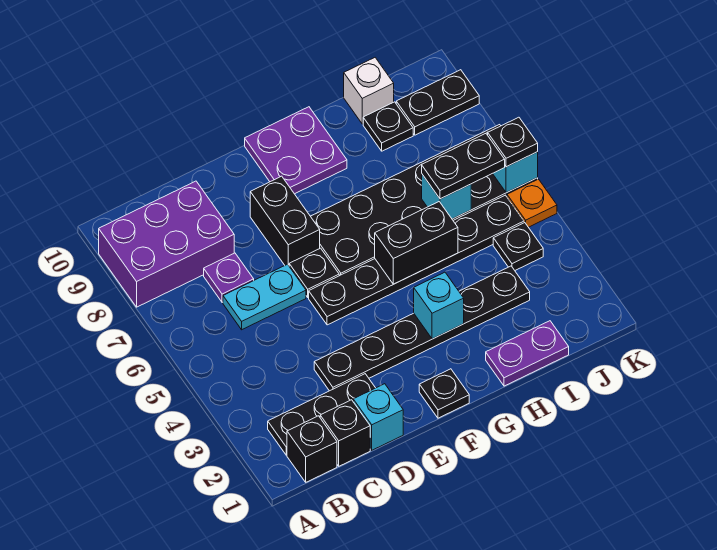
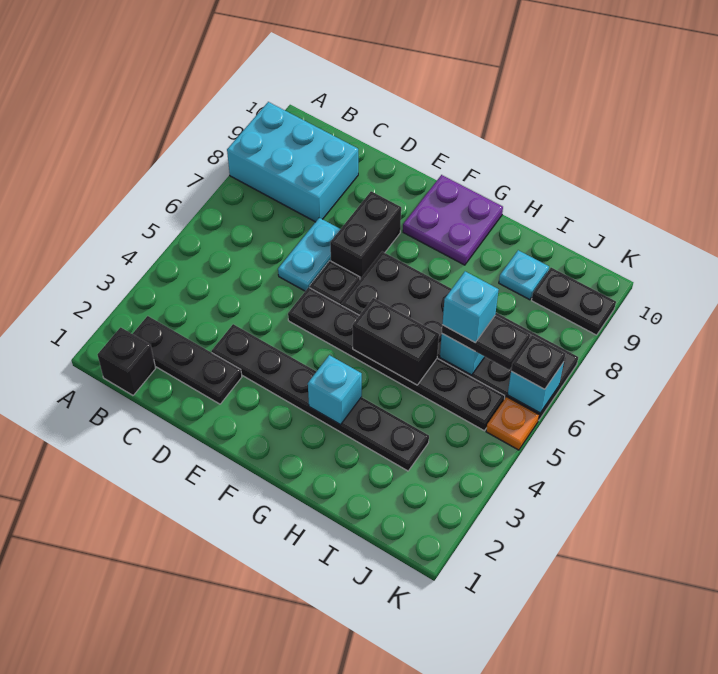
purple brick A8:C9 level 1 -> cyan brick A8:C9 level 1
black brick C1 level 1 -> none
cyan plate C6:D6 level 1 -> cyan plate D6:D7 level 1
purple plate C7 level 1 -> none
cyan brick D1 level 1 -> cyan brick I6 level 4
black plate F1 level 1 -> none
purple plate H1:I1 level 1 -> none
black plate I9 level 1 -> cyan plate I9 level 1
white brick I10 level 1 -> none
black plate J4 level 1 -> none

